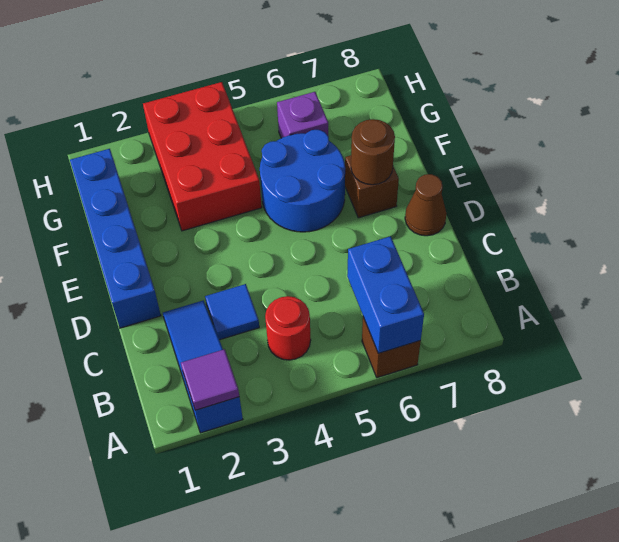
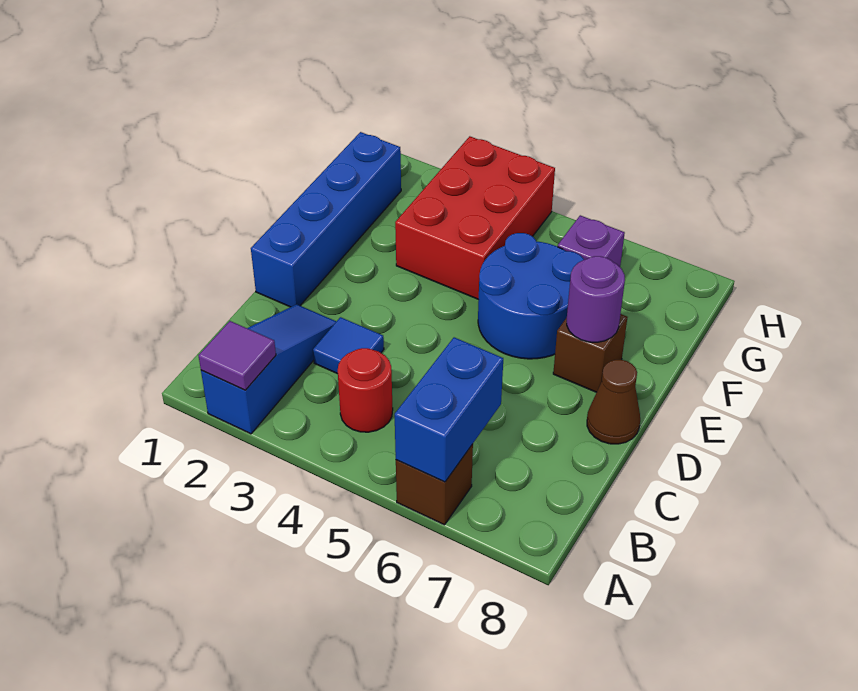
brown round brick E7 level 2 -> purple round brick E7 level 2

